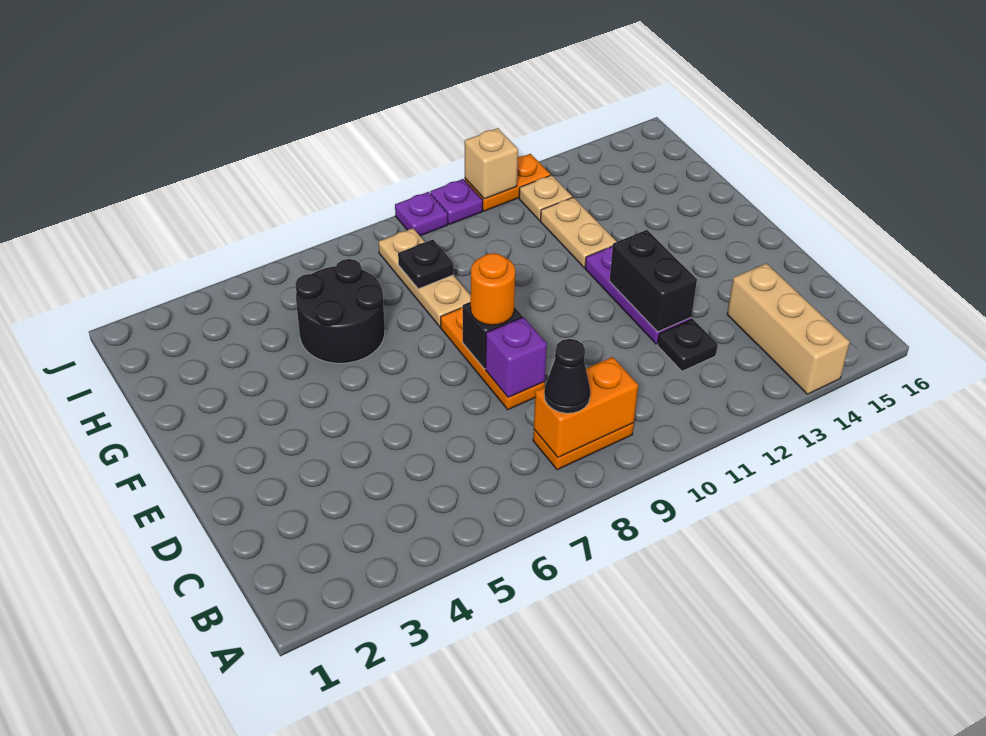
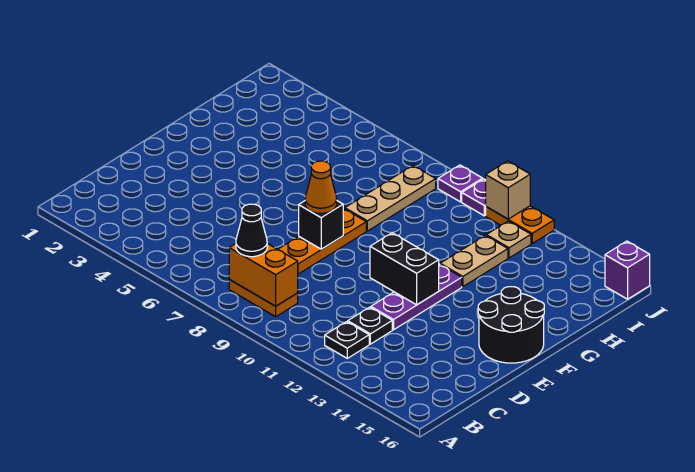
tan brick A14:C14 level 1 -> none
purple brick D8 level 2 -> purple brick J16 level 1
black brick D12:E12 level 2 -> black brick E11:E12 level 2
orange round brick E8 level 3 -> orange cone E8 level 3
black round brick G5:H6 level 1 -> black round brick E15:F16 level 1
black plate H8 level 2 -> black plate B12 level 1

